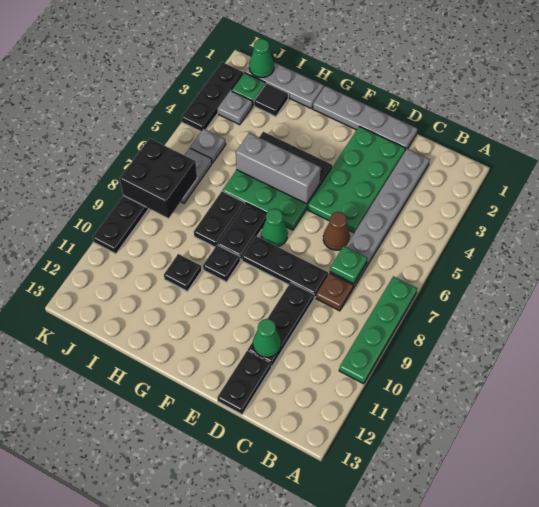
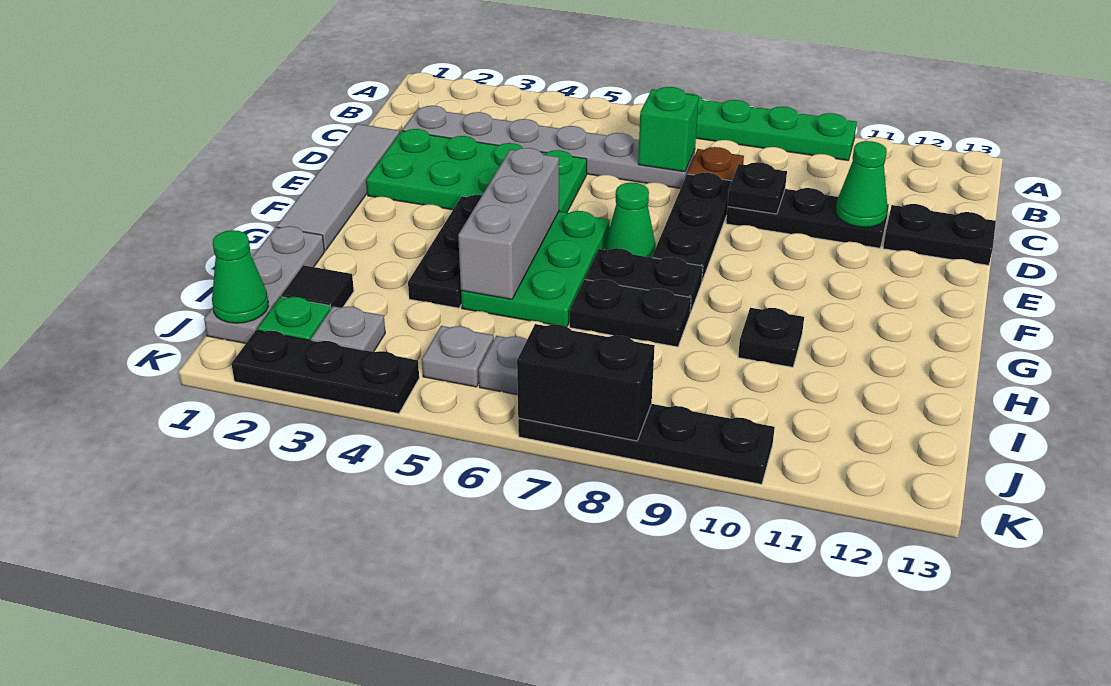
green plate C7 level 2 -> green brick C7 level 2
grey plate D1:G1 level 1 -> grey tile D1:G1 level 1
brown cone D6 level 1 -> none
black plate G9 level 1 -> black plate D9 level 2
black brick J7:K8 level 2 -> black brick K7:K8 level 2

